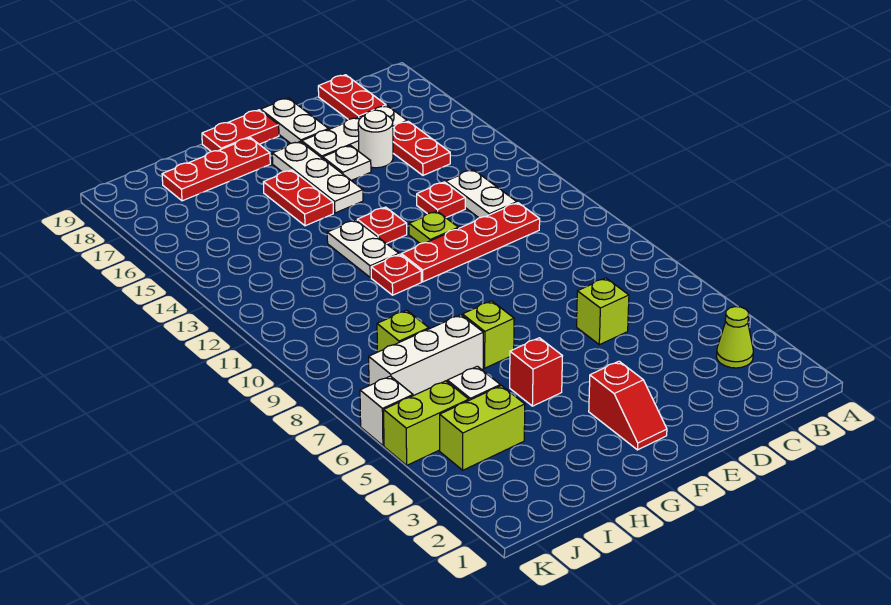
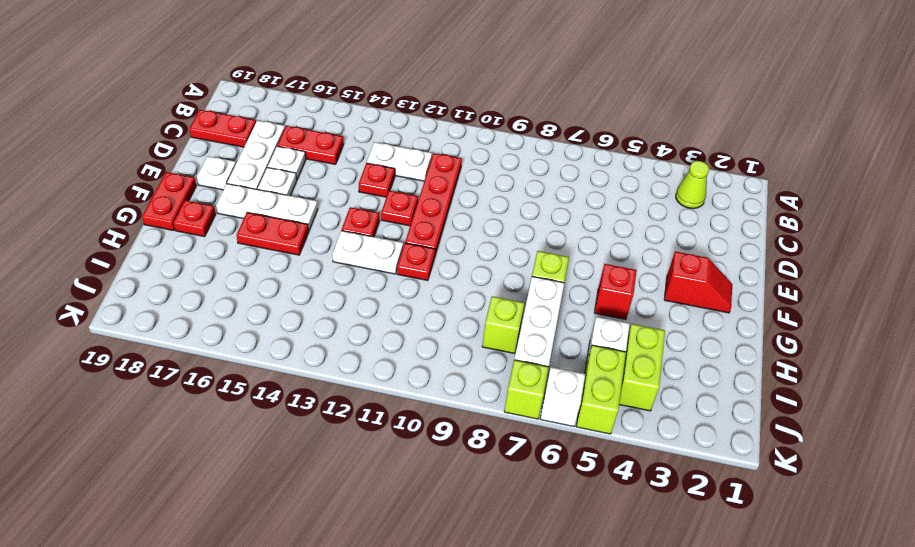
lime brick D6 level 1 -> lime brick K7 level 1
white round brick D16 level 1 -> white plate D16 level 1
lime plate E12 level 1 -> red plate E12 level 1
white plate E18:E19 level 1 -> white plate E18 level 1
red plate G18:I18 level 1 -> red plate G18 level 1

